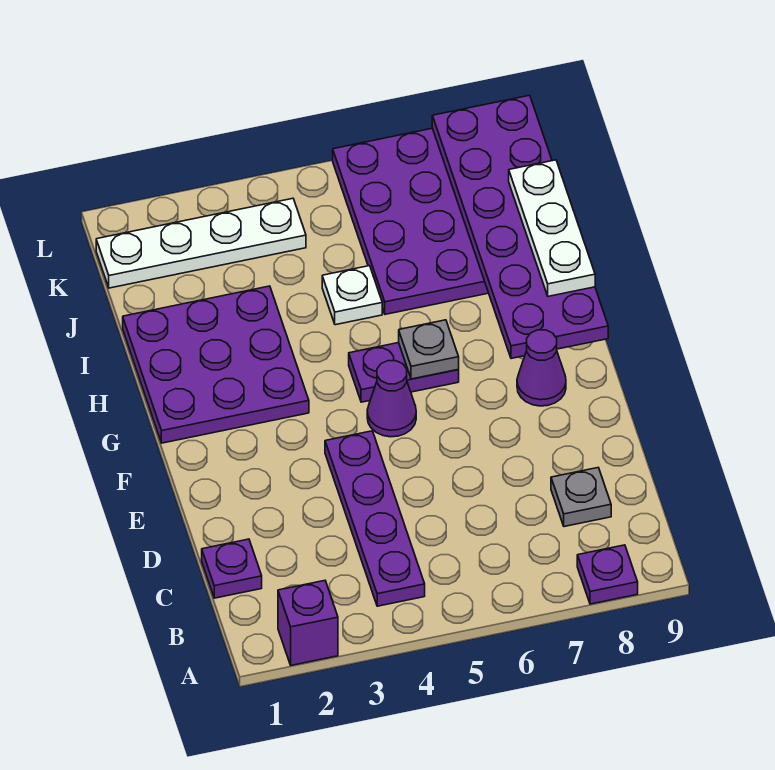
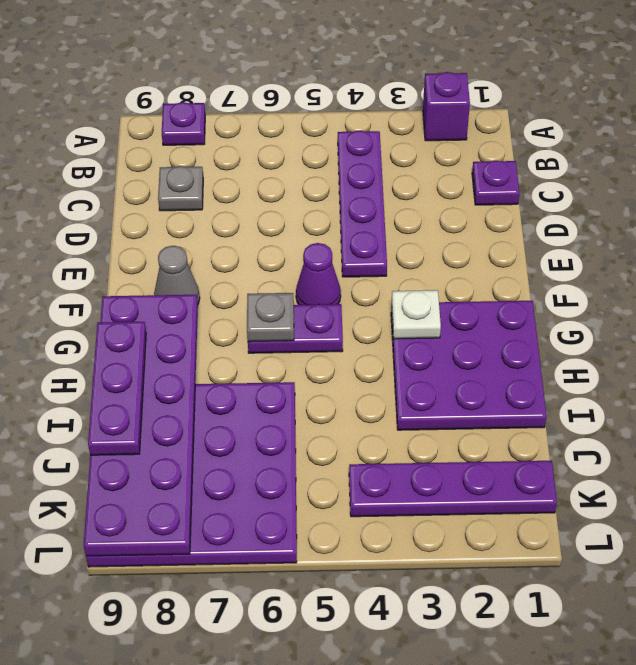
purple cone F8 level 1 -> grey cone F8 level 1
white plate H9:J9 level 3 -> purple plate H9:J9 level 3
white plate I5 level 1 -> white plate G3 level 2
white plate K1:K4 level 1 -> purple plate K1:K4 level 1

